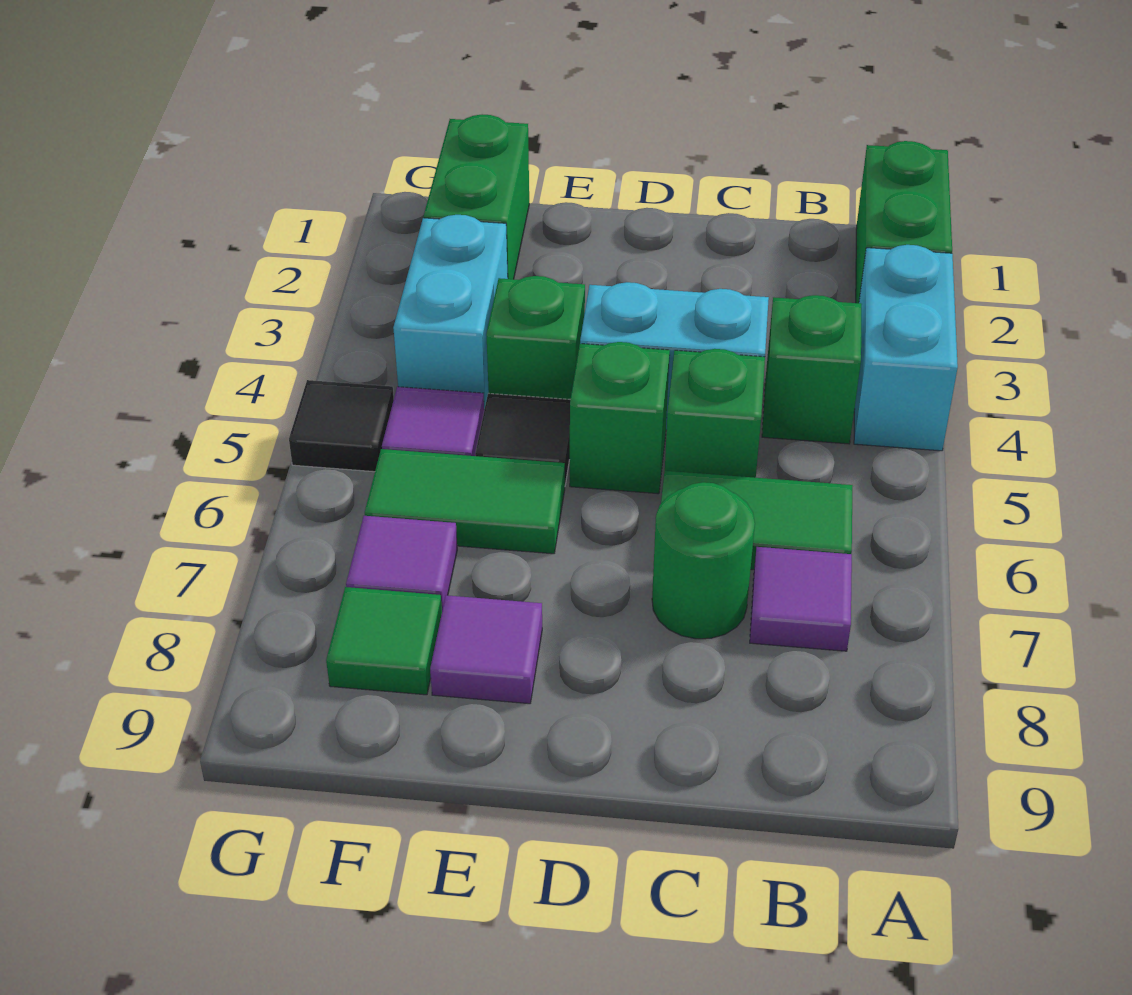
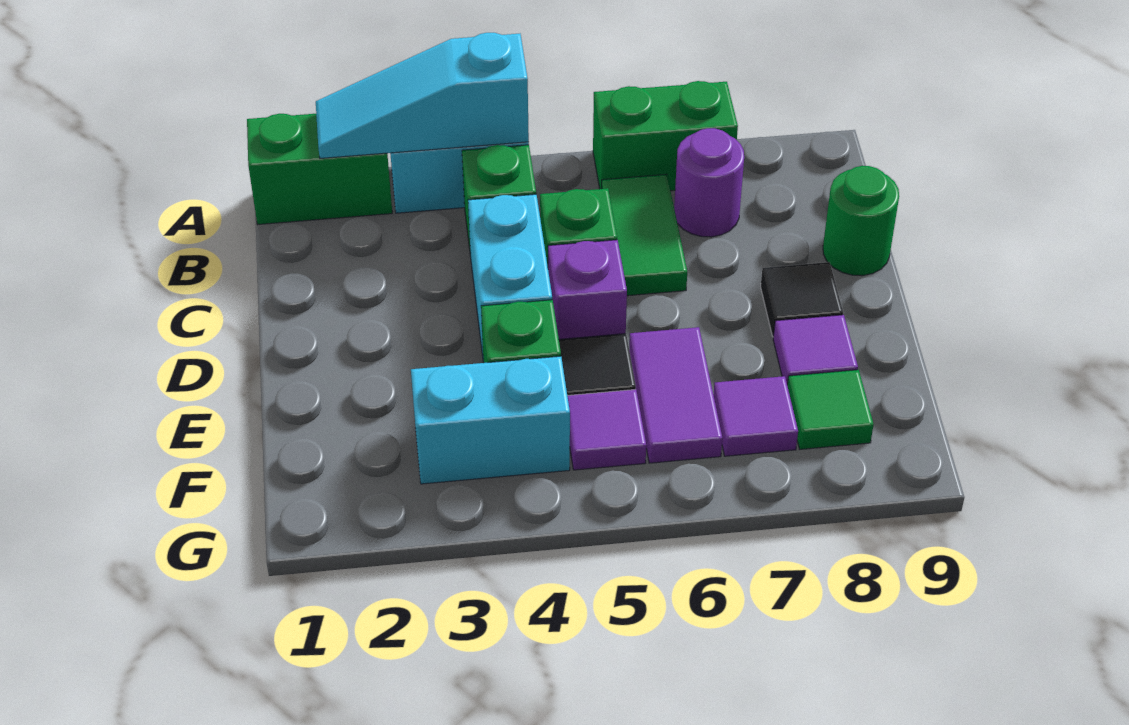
none -> cyan slope A2:A4 level 2 top 4
purple tile B7 level 1 -> purple round brick B7 level 1
green round brick C7 level 1 -> green round brick C9 level 1
green brick D5 level 1 -> purple brick D5 level 1
green tile E6:F6 level 1 -> purple tile E6:F6 level 1
green brick F1:F2 level 1 -> green brick A6:A7 level 1
black tile G5 level 1 -> black tile D8 level 1

